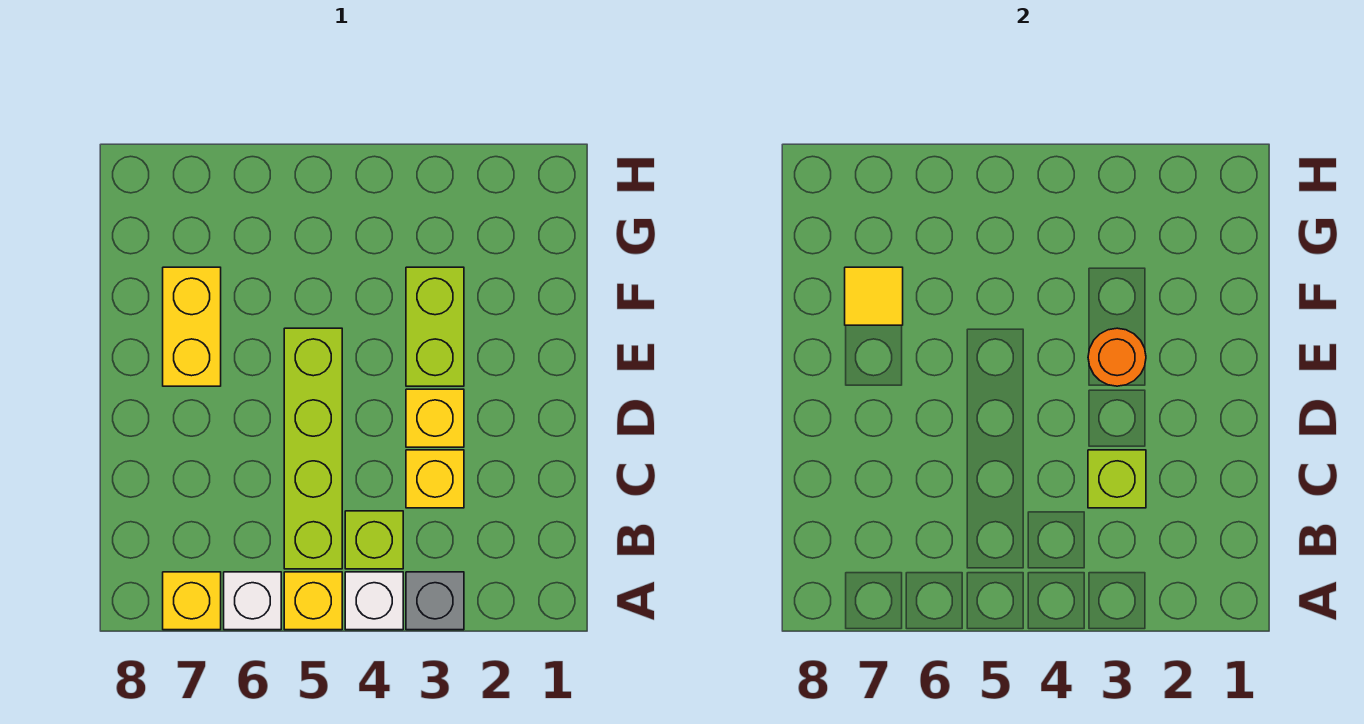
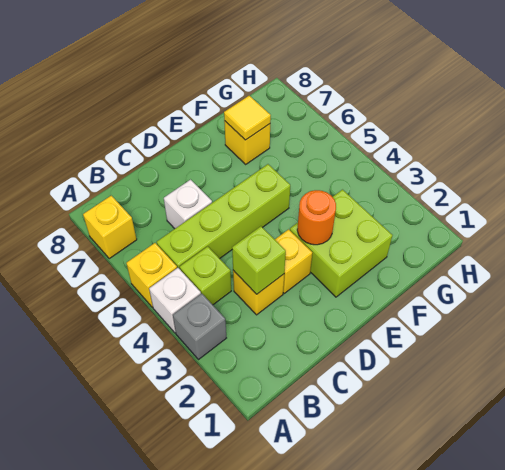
white brick A6 level 1 -> white brick C6 level 1
lime brick E3:F3 level 1 -> lime brick E2:F3 level 1
yellow brick E7:F7 level 1 -> yellow brick F7 level 1

